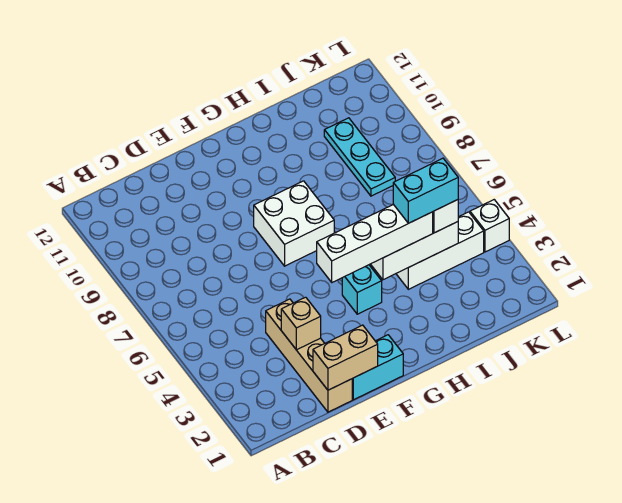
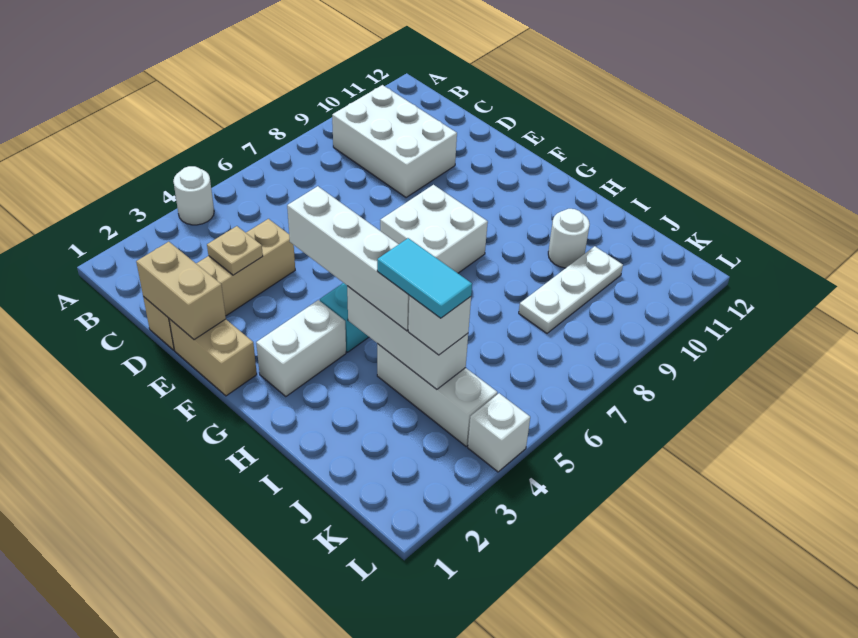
none -> white round brick A4 level 1
none -> white brick B9:D10 level 1
tan brick D3 level 2 -> tan plate D3 level 2
cyan brick E1:F1 level 1 -> tan brick E1:F1 level 1
none -> white brick G2:G3 level 1
cyan brick I4:J4 level 4 -> cyan tile I4:J4 level 4
none -> white round brick I10 level 1
cyan plate J8:J10 level 1 -> white plate J8:J10 level 1

